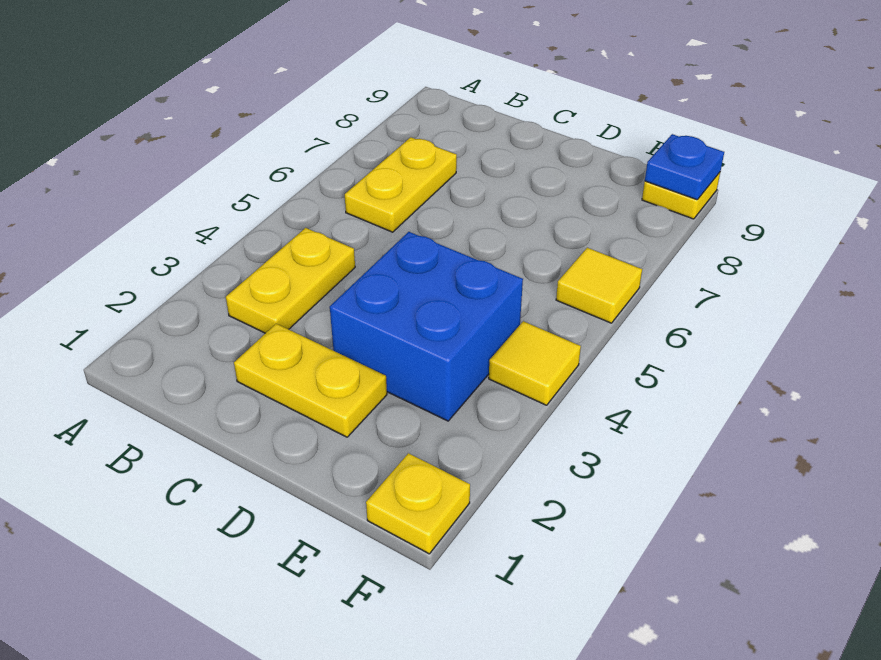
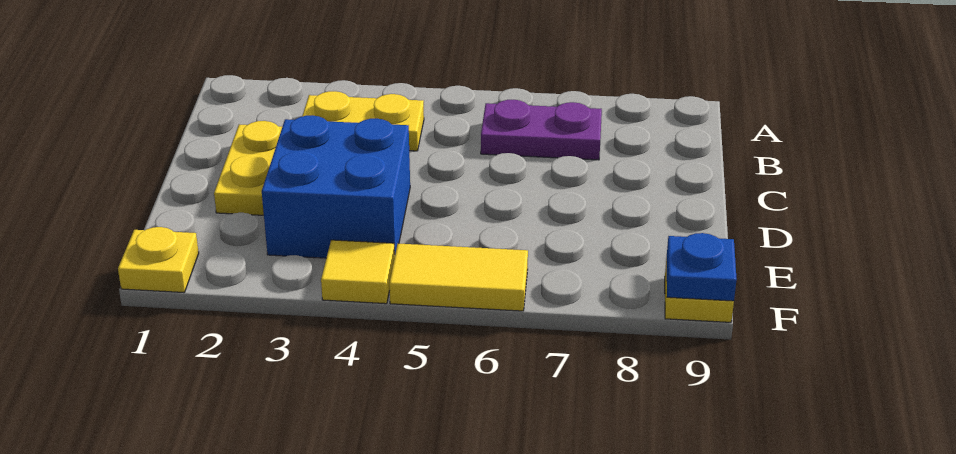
yellow plate B6:B7 level 1 -> purple plate B6:B7 level 1
yellow tile F6 level 1 -> yellow tile F5:F6 level 1

